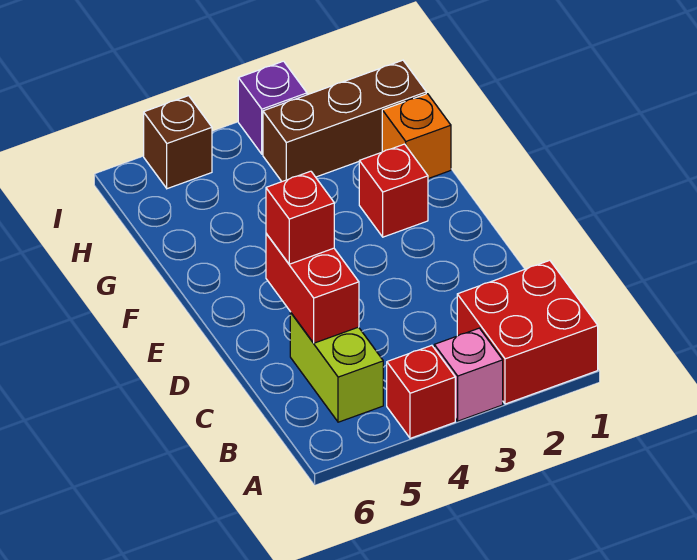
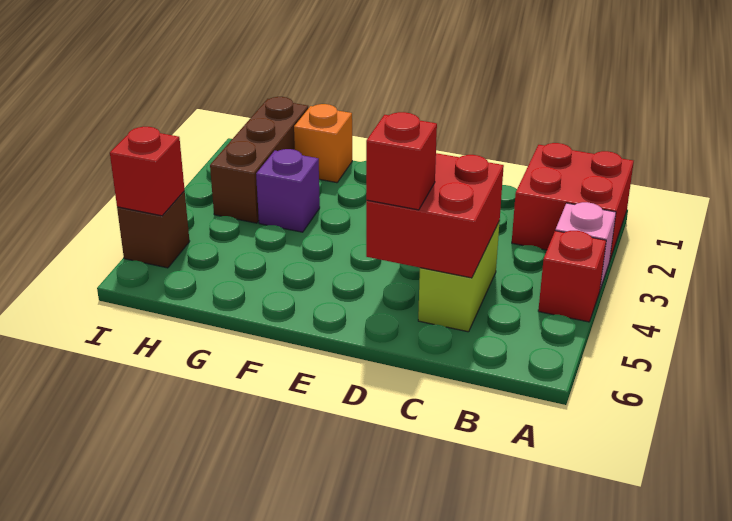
lime brick B5:C5 level 1 -> lime brick C4:C5 level 1
red brick C5:D5 level 2 -> red brick C4:D5 level 2
red brick F2 level 1 -> red brick I5 level 2
purple brick I3 level 1 -> purple brick G3 level 1

